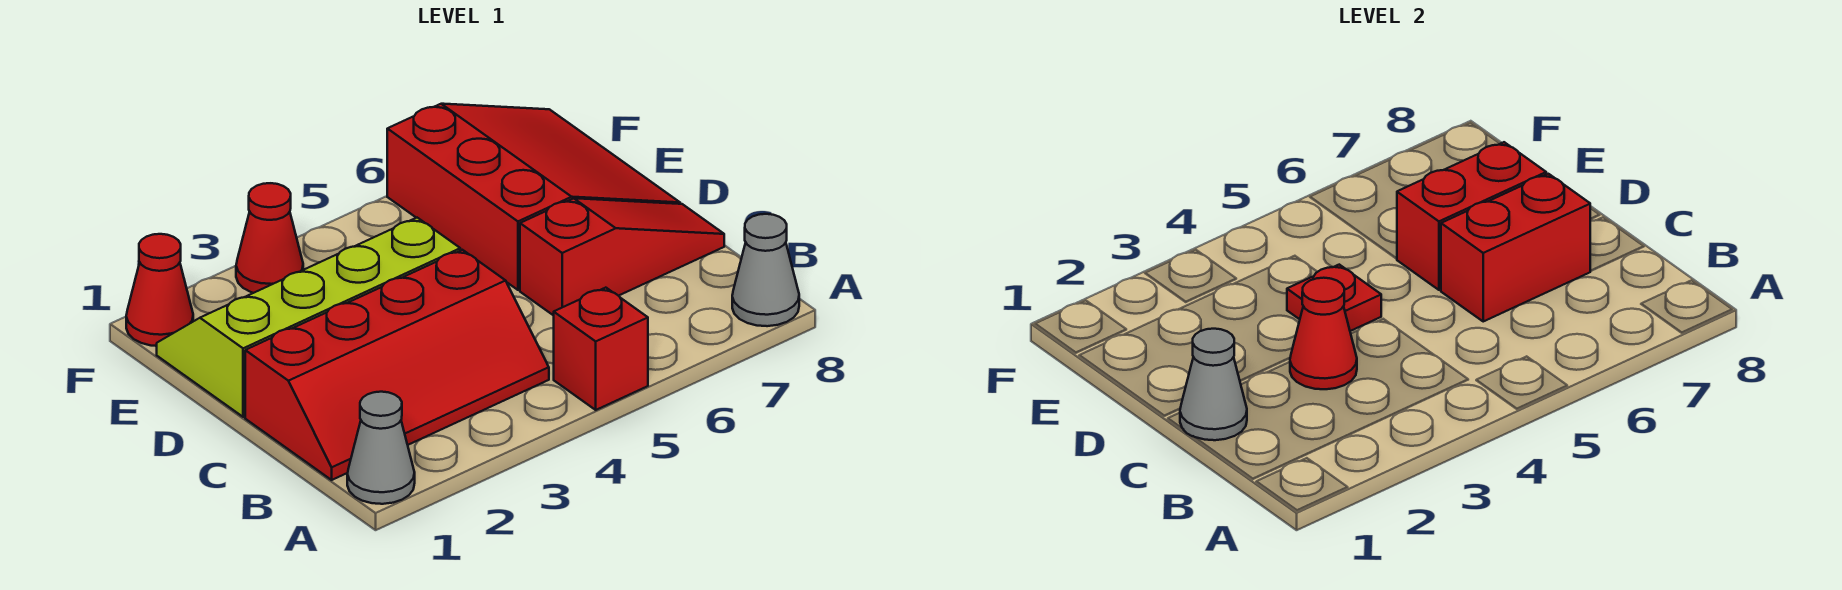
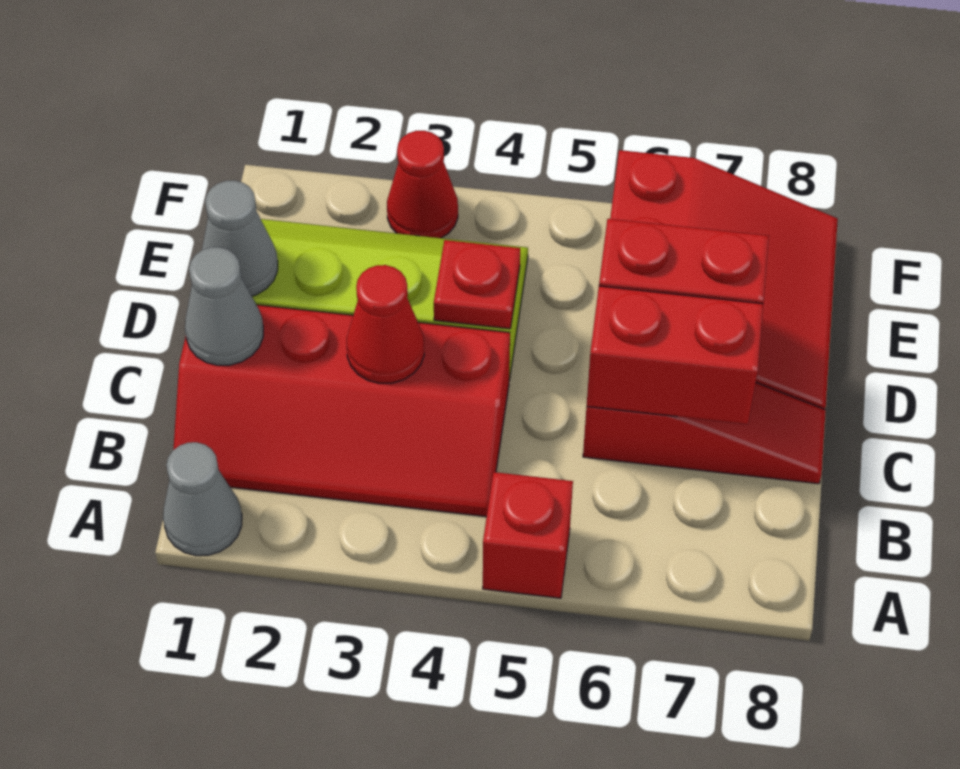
grey cone A8 level 1 -> grey cone D1 level 2
red cone F1 level 1 -> none

